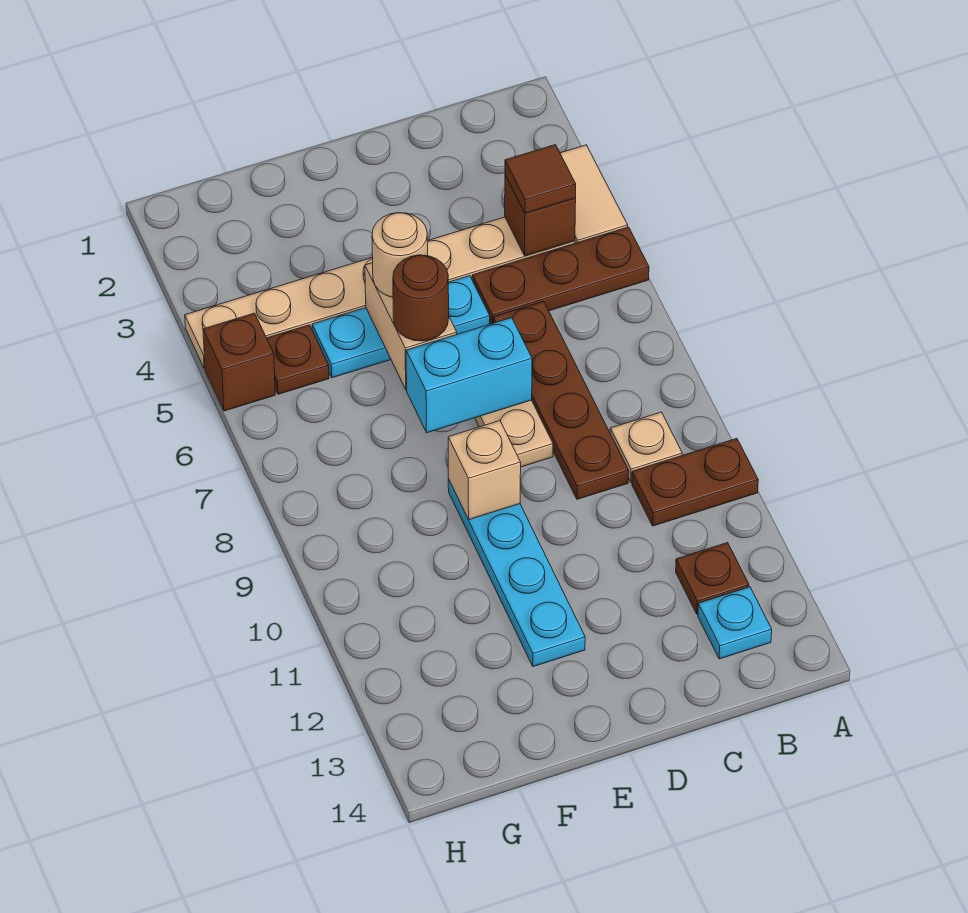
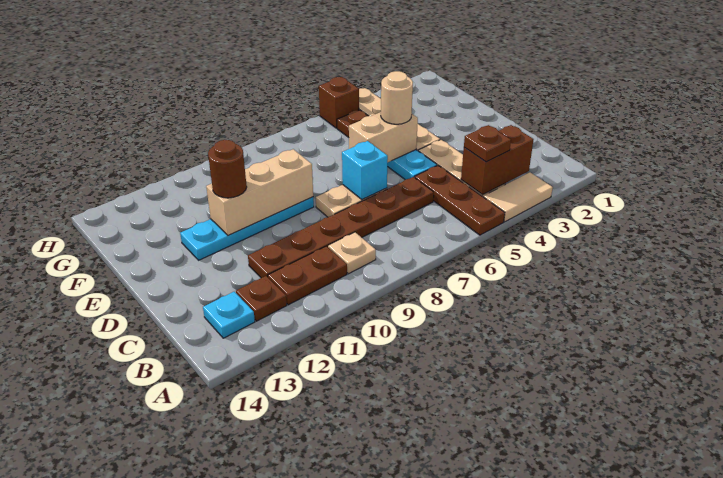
brown plate A10:B10 level 1 -> brown plate B10:B11 level 1
brown brick B4 level 2 -> brown brick B3:B4 level 2
brown tile B4 level 3 -> brown plate B4 level 3
brown plate C6:C9 level 1 -> brown plate C6:C11 level 1
cyan brick D7:E7 level 2 -> cyan brick D7 level 2
brown round brick E6 level 3 -> brown round brick E11 level 3
tan brick E9 level 2 -> tan brick E9:E11 level 2

